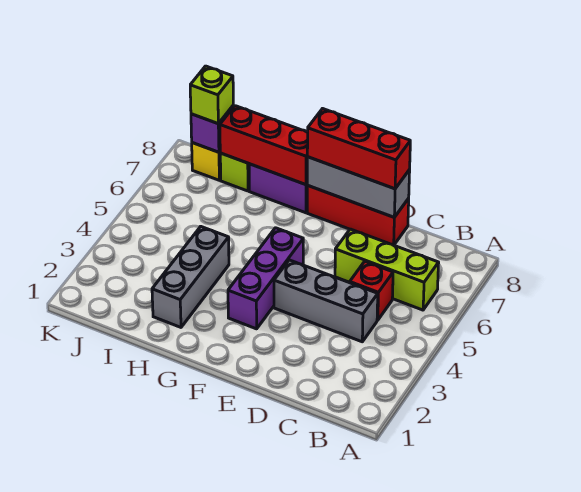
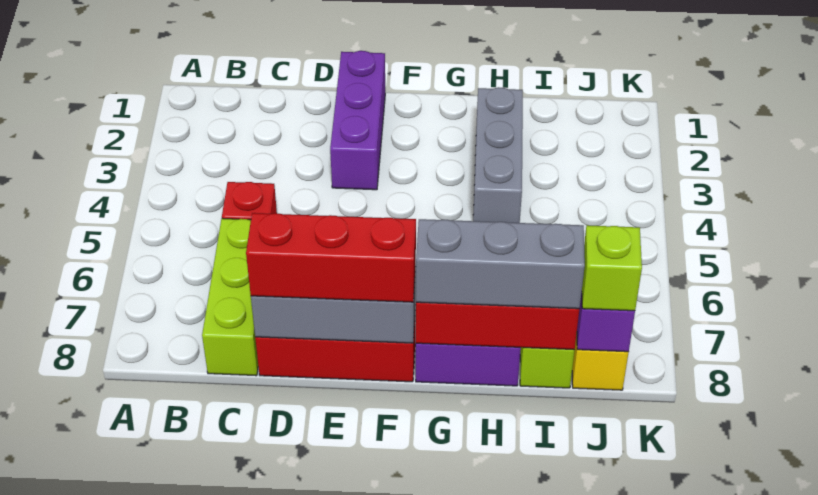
lime brick B6:D6 level 1 -> lime brick C6:C8 level 1
grey brick C4:E4 level 1 -> grey brick G8:I8 level 3
purple brick F3:F5 level 1 -> purple brick E1:E3 level 1

